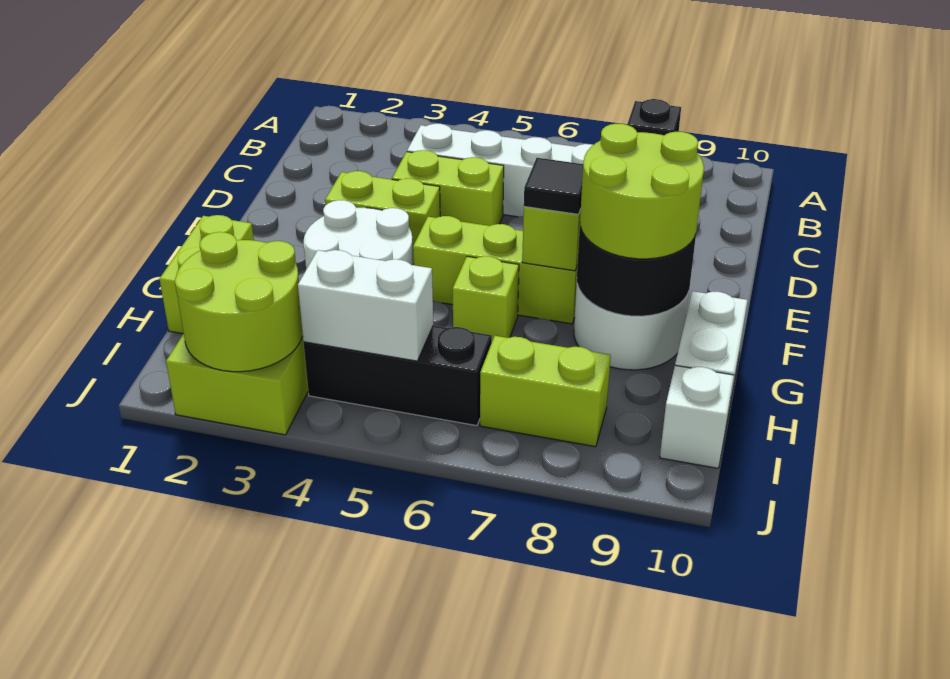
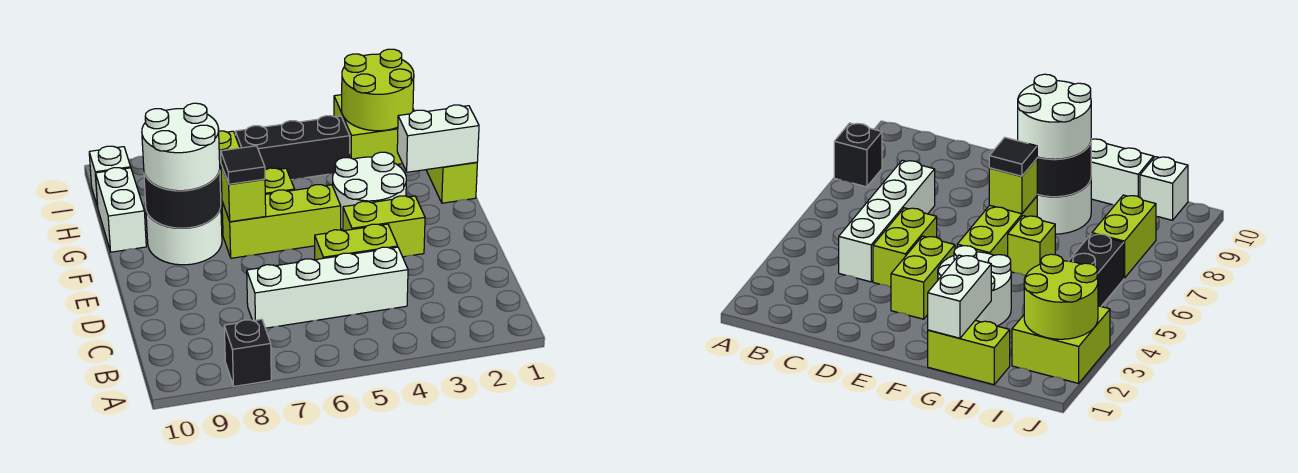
lime round brick F8:G9 level 3 -> white round brick F8:G9 level 3
white brick I4:I5 level 2 -> white brick G1:G2 level 2

